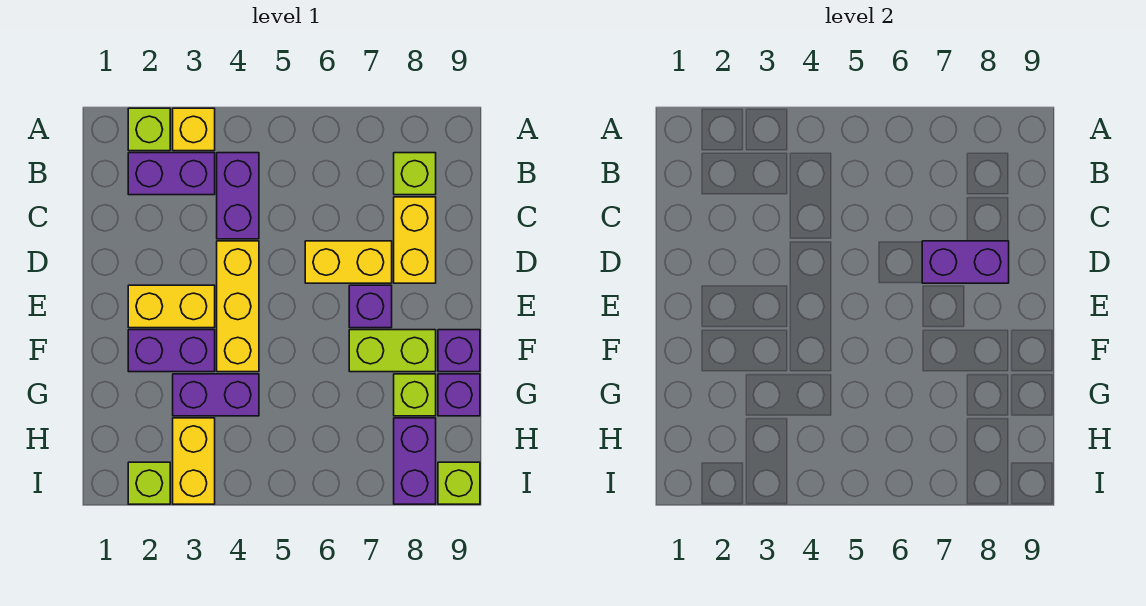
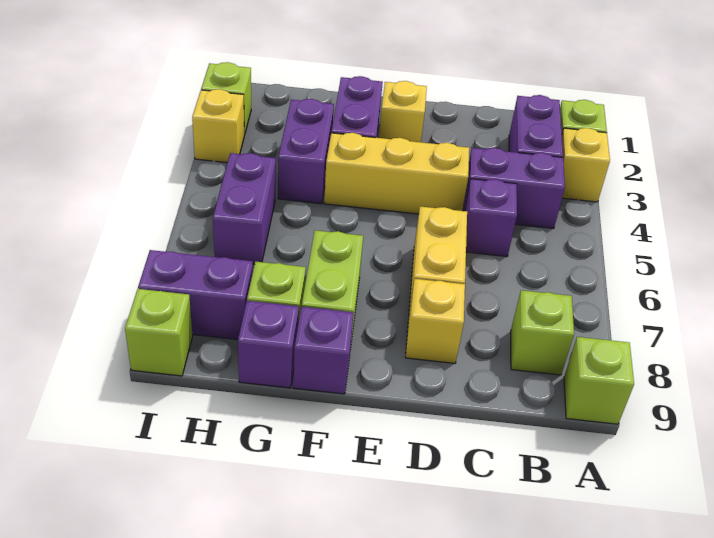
none -> lime brick A9 level 1
yellow brick C8:D8 level 1 -> yellow brick D8 level 1
purple brick D7:D8 level 2 -> purple brick H5:H6 level 1
yellow brick E2:E3 level 1 -> yellow brick E2 level 1
purple brick E7 level 1 -> purple brick C5 level 1
yellow brick H3:I3 level 1 -> yellow brick I3 level 1

